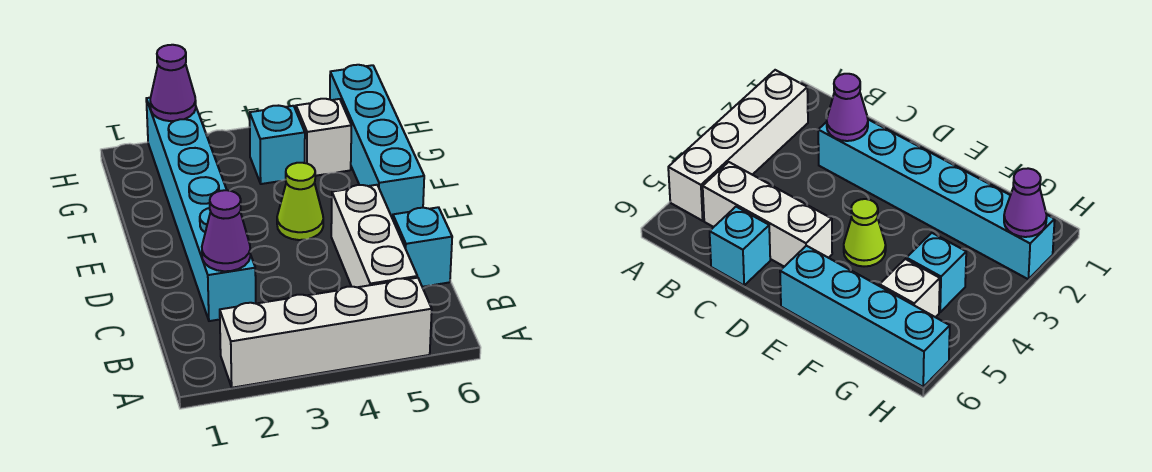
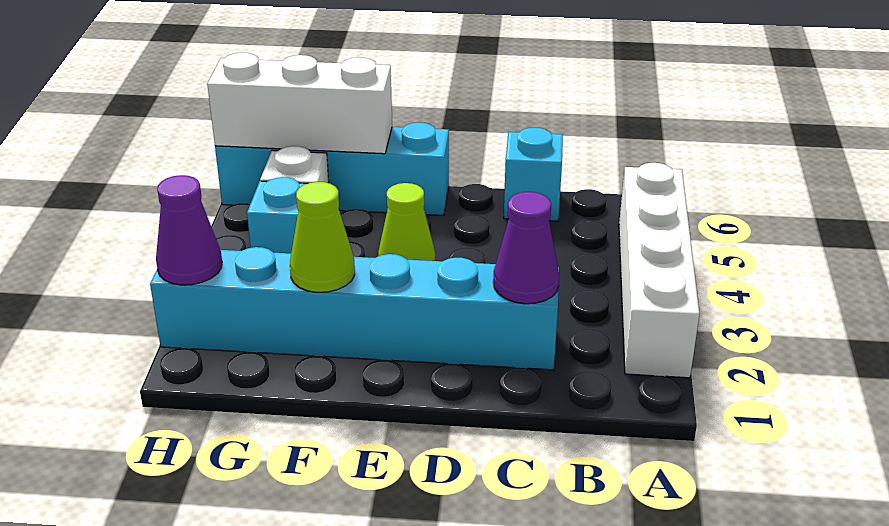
white brick B5:D5 level 1 -> white brick F6:H6 level 2
none -> lime cone F2 level 2

